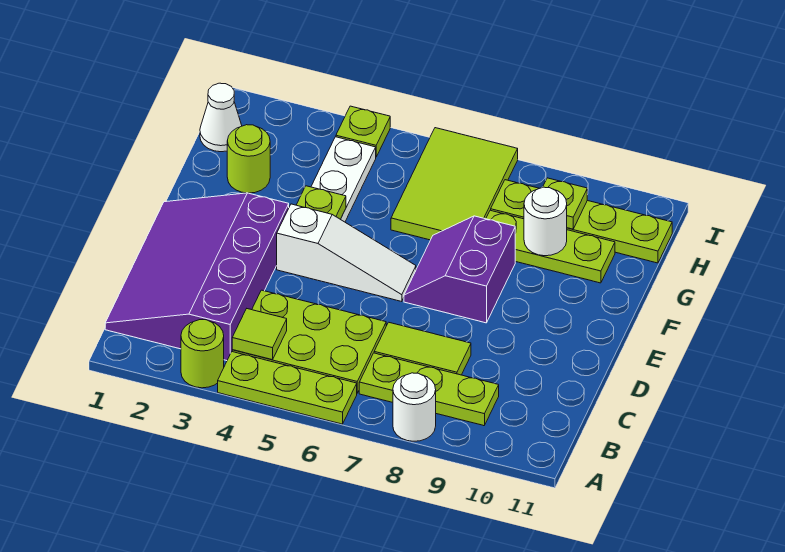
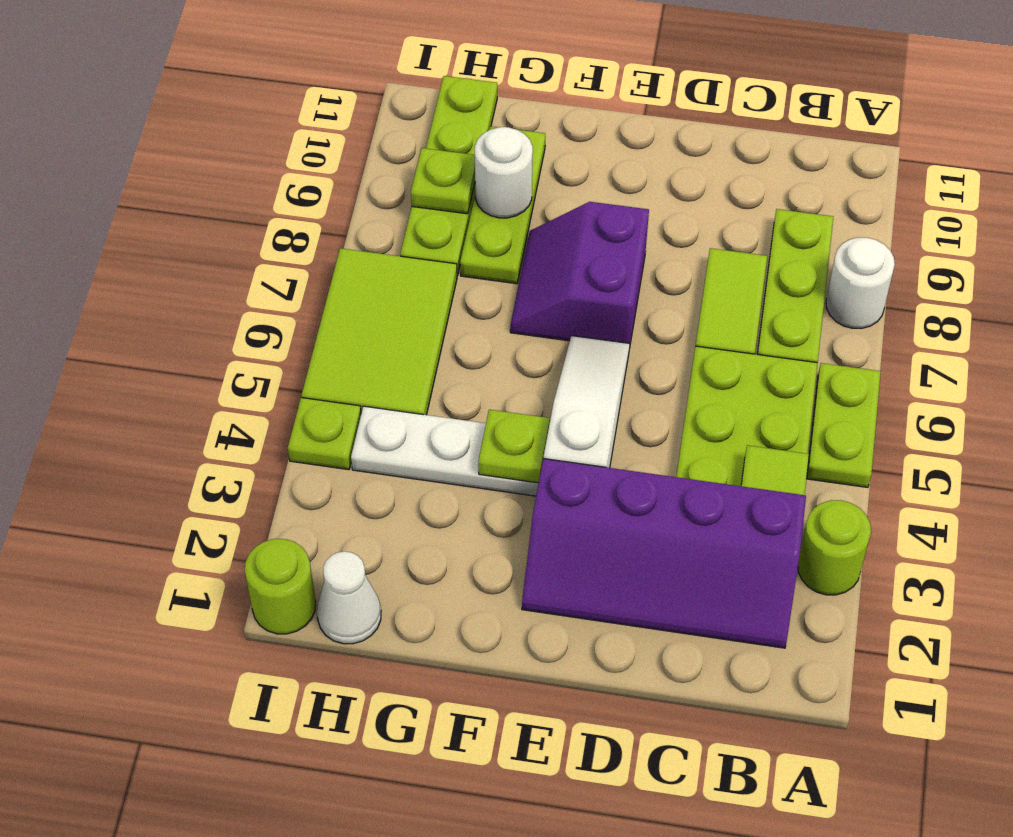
lime plate A4:A6 level 1 -> lime plate A5:A6 level 1
purple slope B1:E3 level 1 top 3 -> purple slope B2:E3 level 1 top 3
purple slope E7:F8 level 1 top 8 -> purple slope E7:F8 level 1 top E
lime round brick G2 level 1 -> lime round brick I1 level 1
lime tile G6:I7 level 1 -> lime tile H5:I7 level 1

